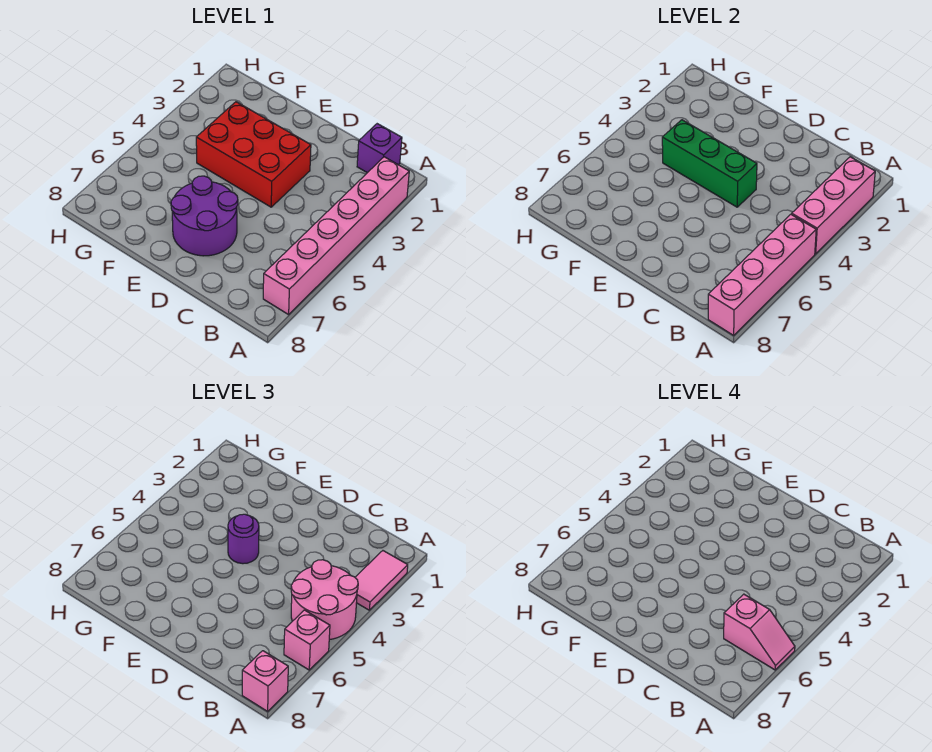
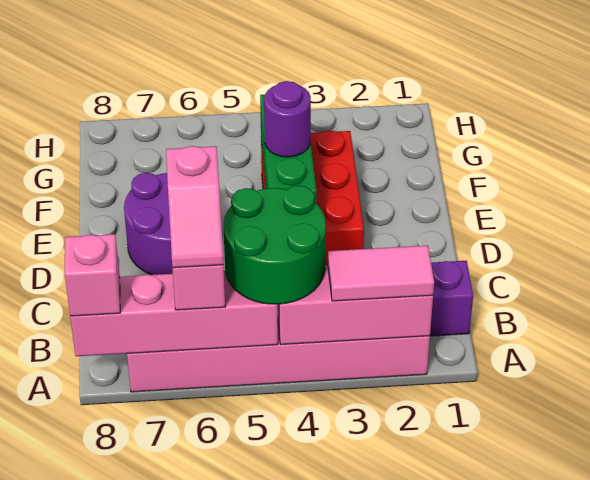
pink round brick A4:B5 level 3 -> green round brick A4:B5 level 3

